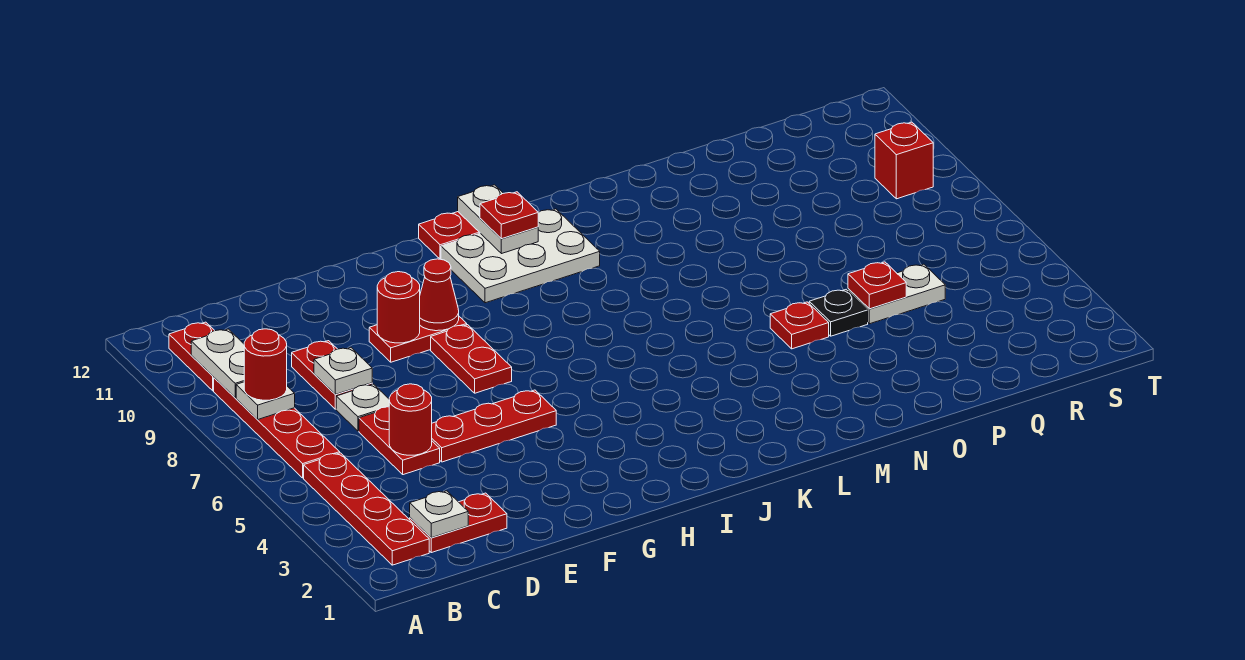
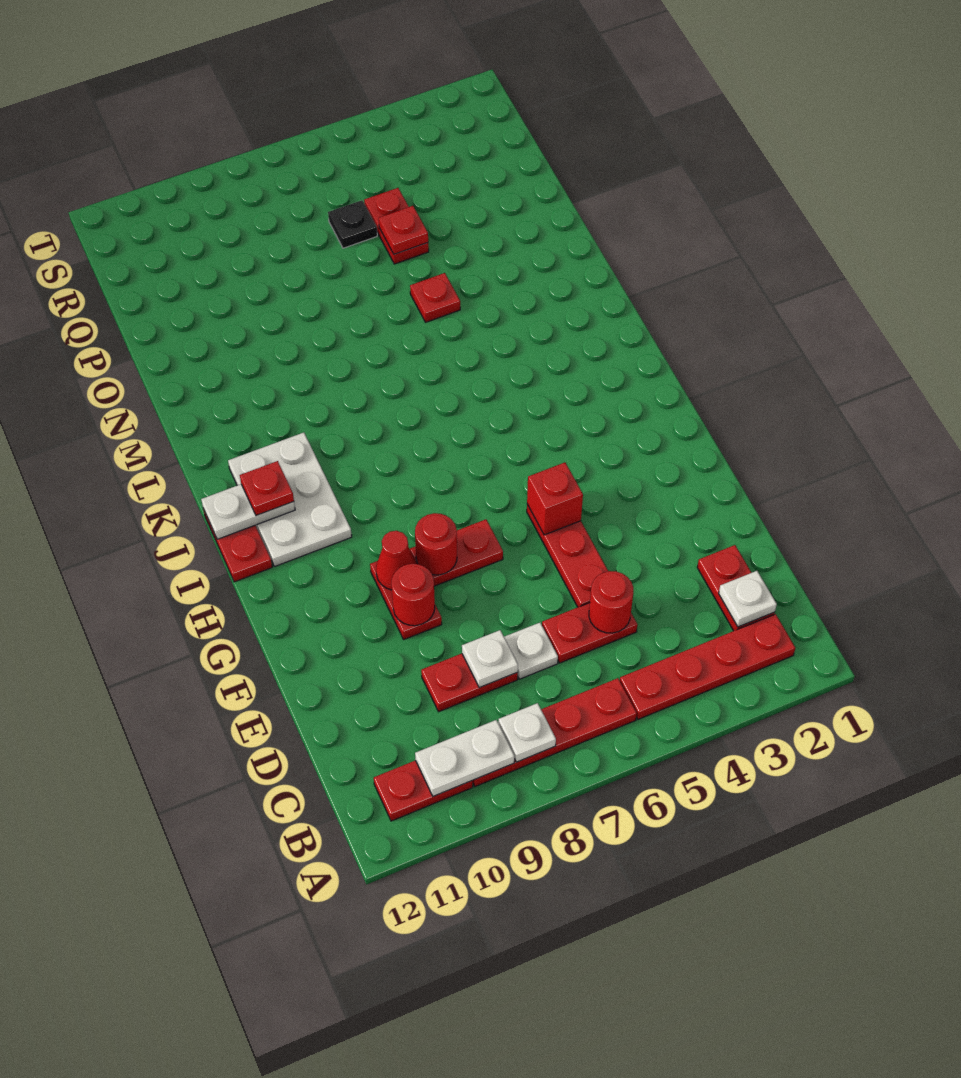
red round brick B8 level 3 -> red round brick G8 level 2
black plate O5 level 1 -> black plate Q6 level 1
white plate P5:Q5 level 1 -> red plate P5:Q5 level 1
red brick S9 level 1 -> red brick G5 level 2

